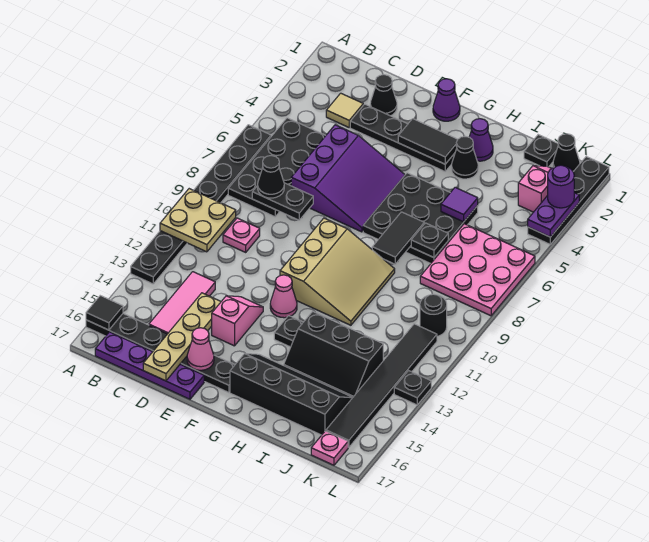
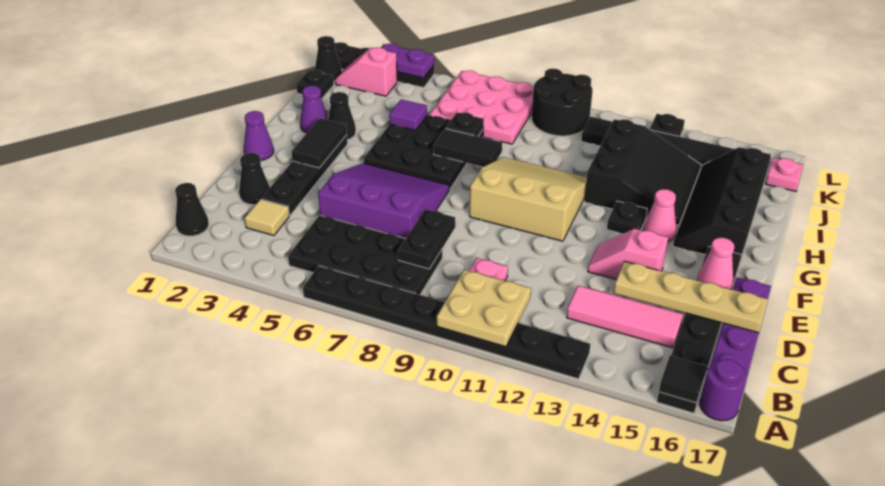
black cone C8 level 3 -> black cone B1 level 1
pink cone F12 level 1 -> pink cone G14 level 1
black slope H13:J14 level 1 top 13 -> black slope H12:J14 level 1 top 12
black round brick K10 level 1 -> black round brick K9:L10 level 1
purple round brick L3 level 3 -> purple round brick A17 level 1

